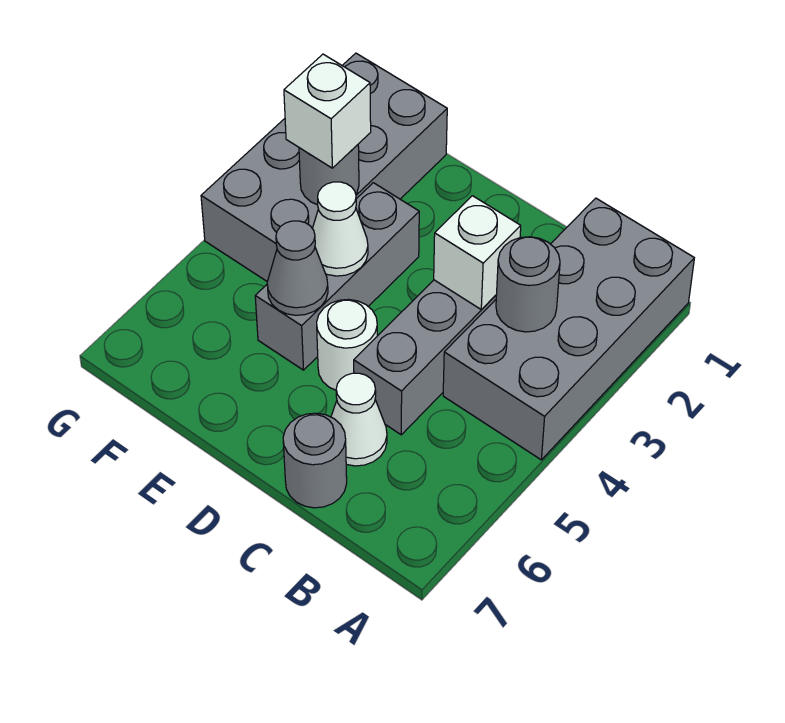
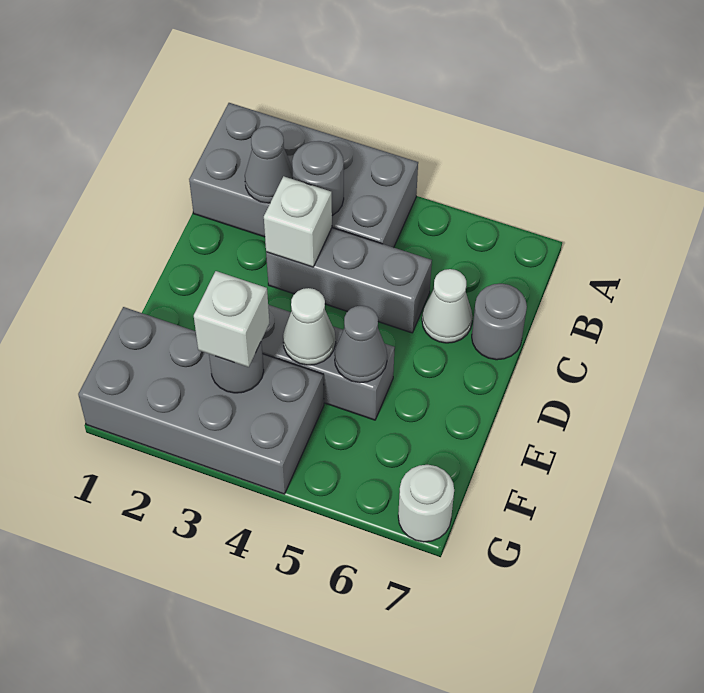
none -> grey cone B2 level 2
white round brick D5 level 1 -> white round brick G7 level 1

